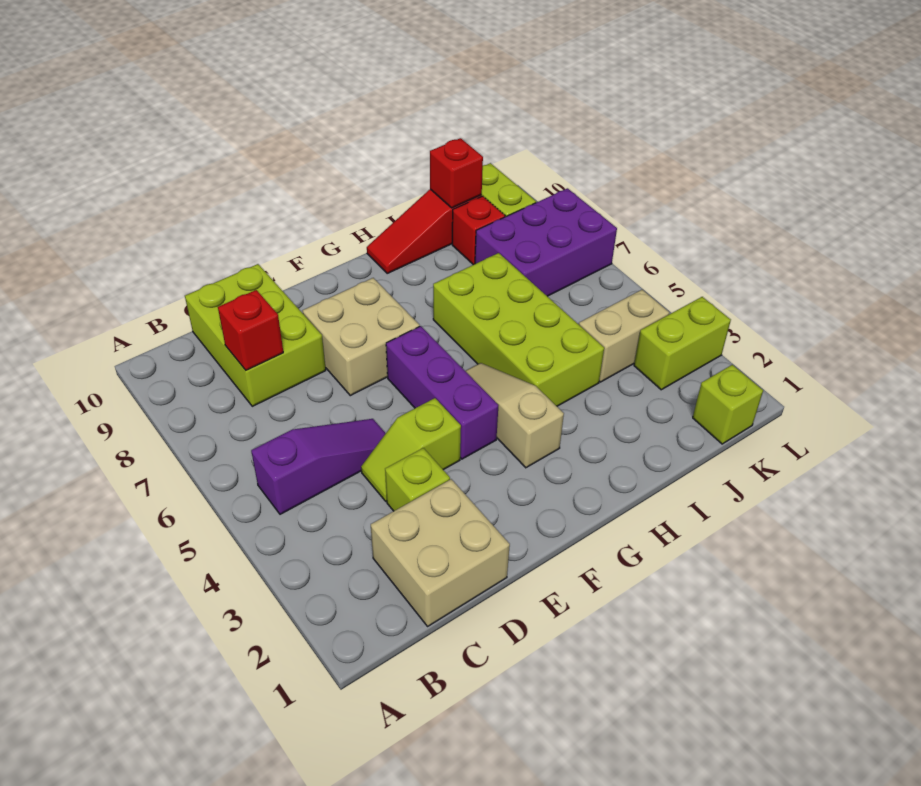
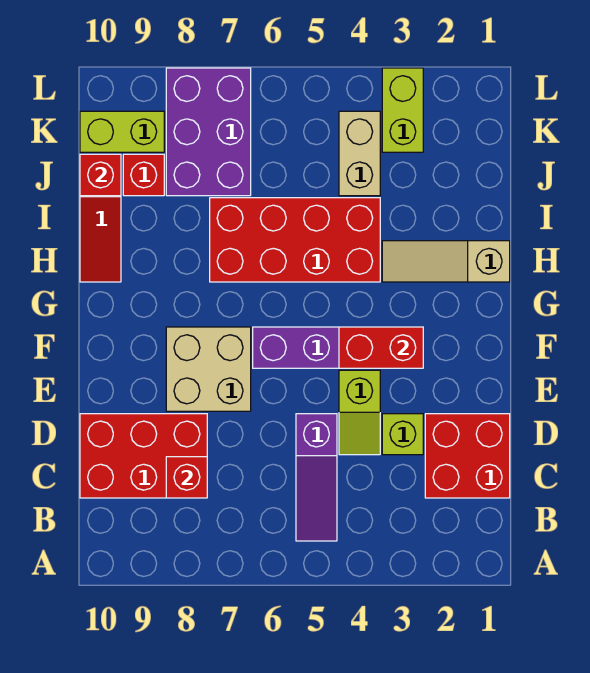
purple slope B5:D5 level 1 top B -> purple slope B5:D5 level 1 top D
tan brick C1:D2 level 1 -> red brick C1:D2 level 1
lime brick C8:D10 level 1 -> red brick C8:D10 level 1
none -> red brick F3:F4 level 2
tan slope G3:G5 level 1 top 3 -> tan slope H1:H3 level 1 top 1
lime brick H4:I7 level 1 -> red brick H4:I7 level 1
lime brick K1 level 1 -> none

